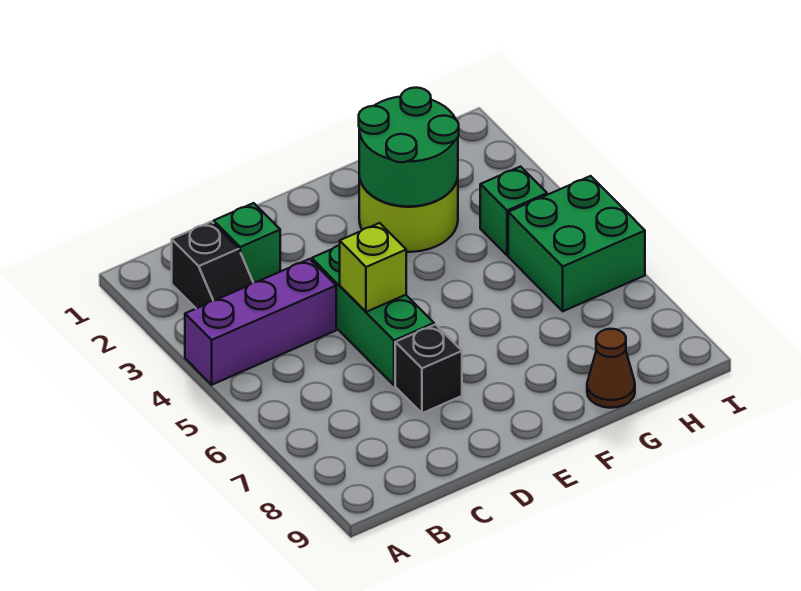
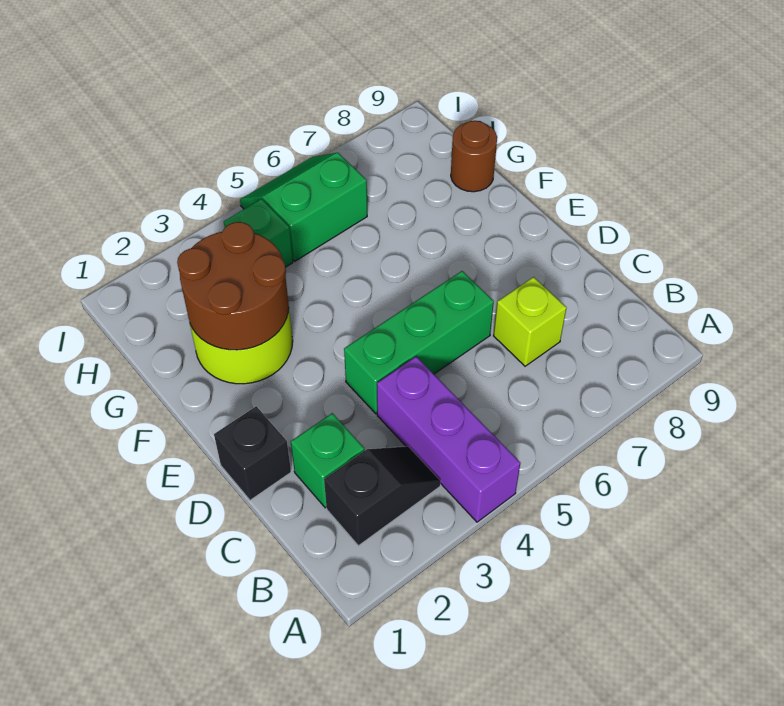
lime brick D5 level 2 -> lime brick C7 level 1
black brick D7 level 1 -> black brick D1 level 1
green round brick F2:G3 level 2 -> brown round brick F2:G3 level 2
brown cone G9 level 1 -> brown round brick G9 level 1
green brick H5:I6 level 1 -> green slope H5:I6 level 1 top H

